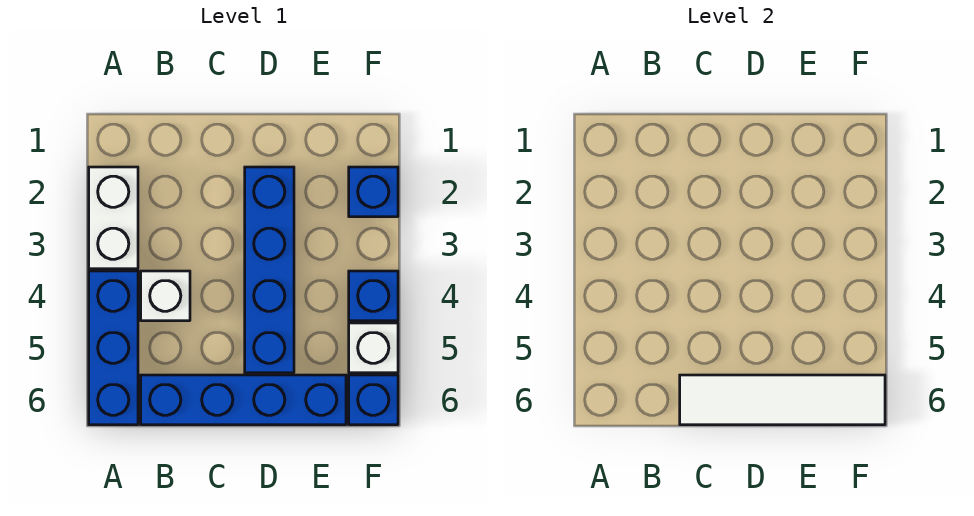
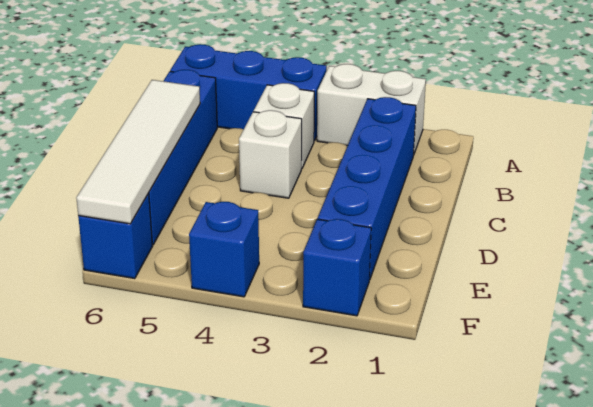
blue brick D2:D5 level 1 -> blue brick B2:E2 level 1
white brick F5 level 1 -> white brick C4 level 1

